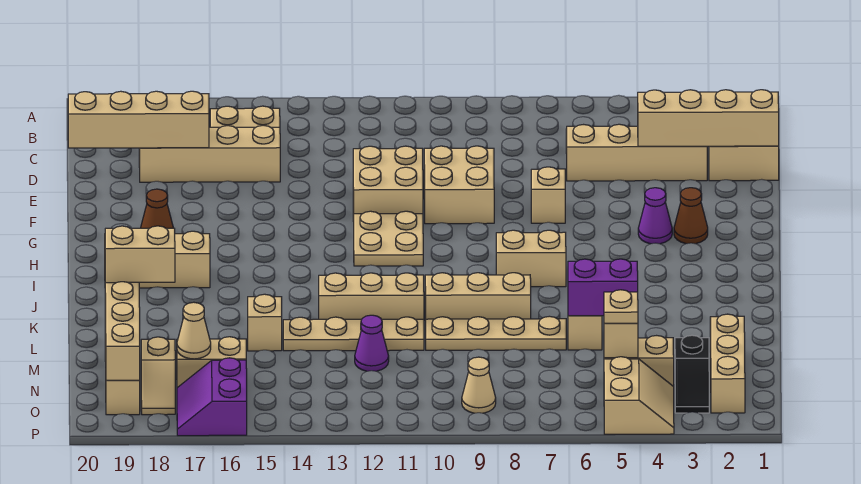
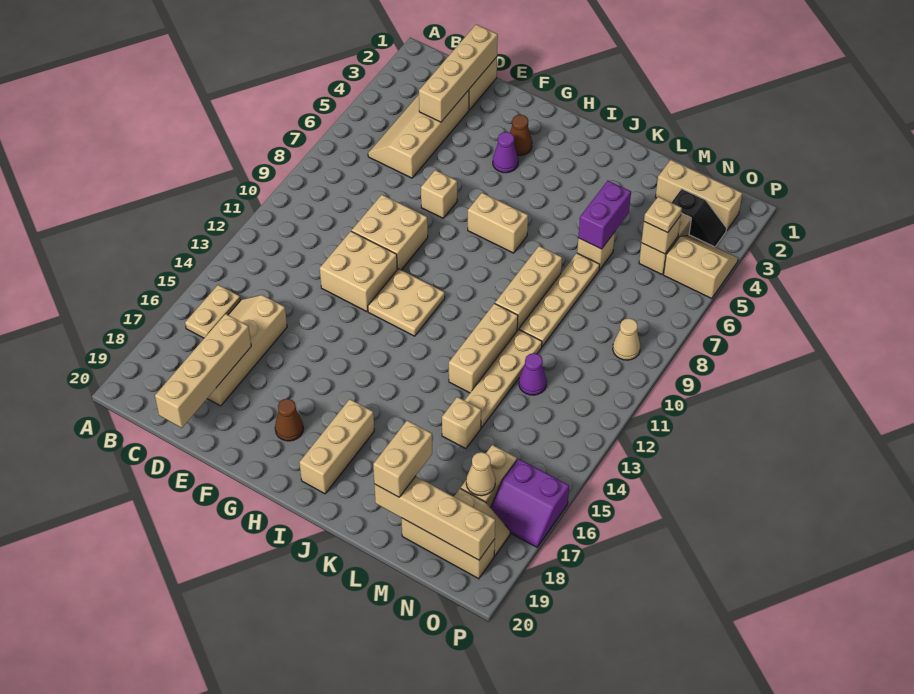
tan brick I7:I8 level 1 -> tan brick H7:I7 level 1

